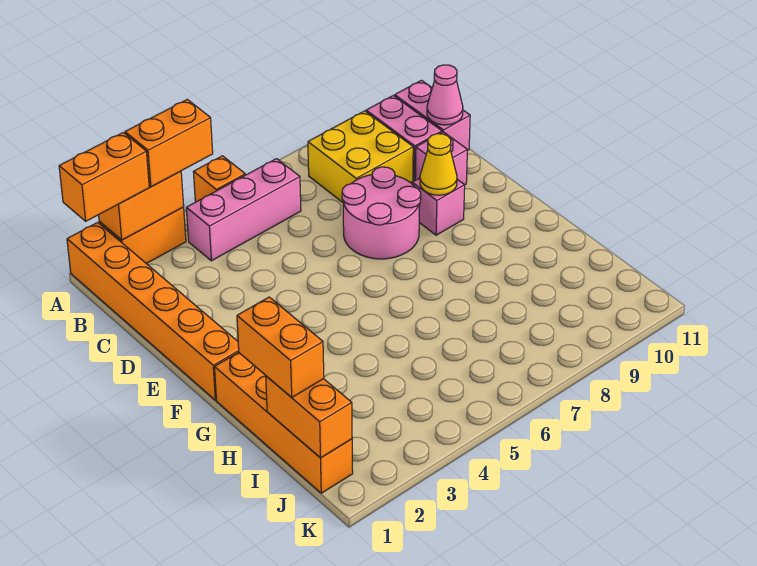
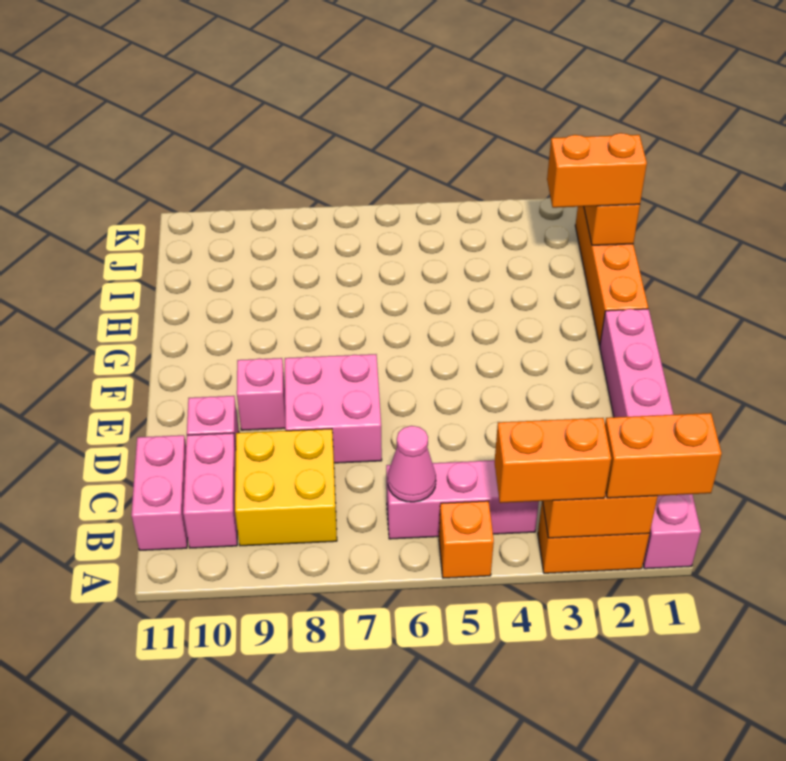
orange brick A1:F1 level 1 -> pink brick A1:F1 level 1
pink cone C11 level 2 -> pink cone B6 level 2
pink round brick D7:E8 level 1 -> pink brick D7:E8 level 1
yellow cone E9 level 2 -> none
orange brick H1:I1 level 3 -> orange brick I1:I2 level 3

